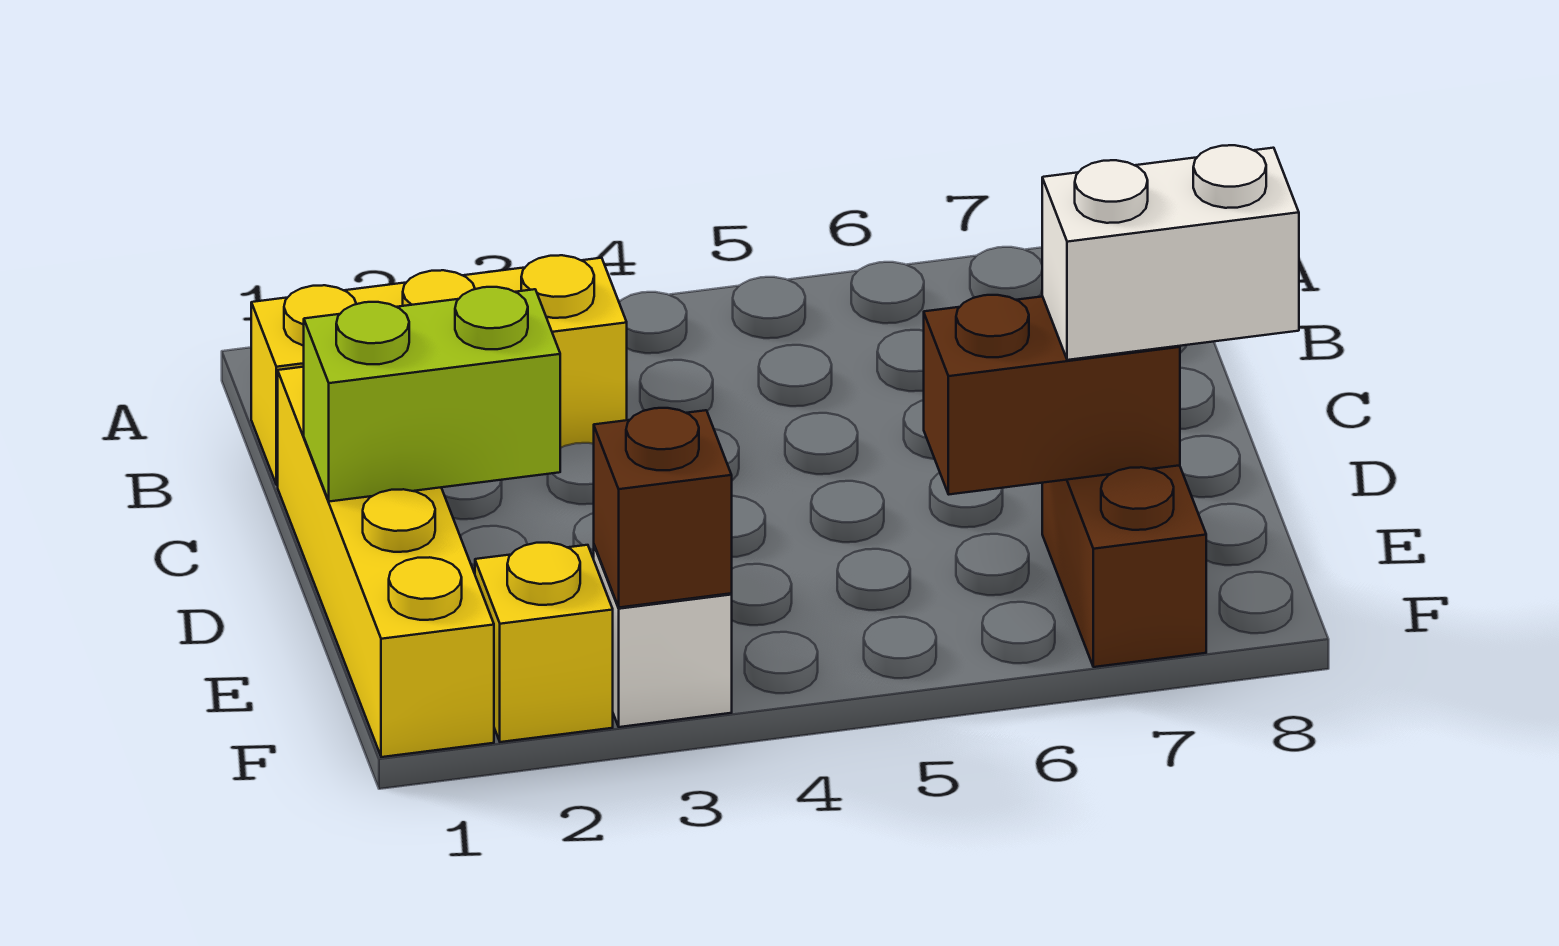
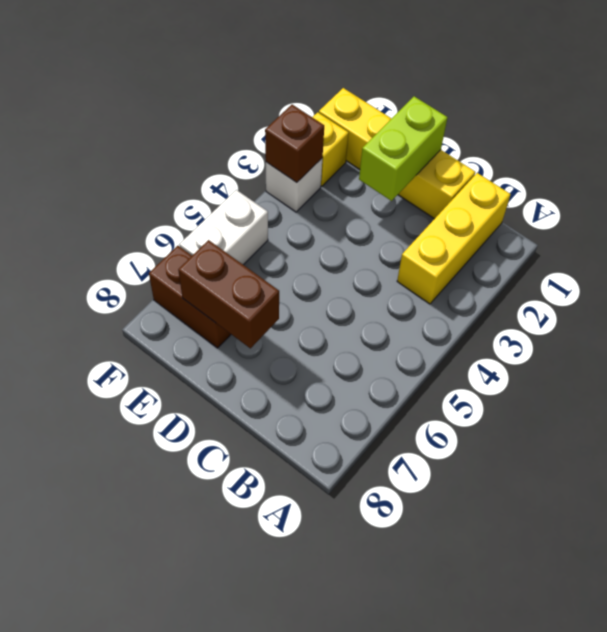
brown brick E6:E7 level 2 -> brown brick D7:E7 level 2
white brick E7:E8 level 3 -> white brick F5:F6 level 1

